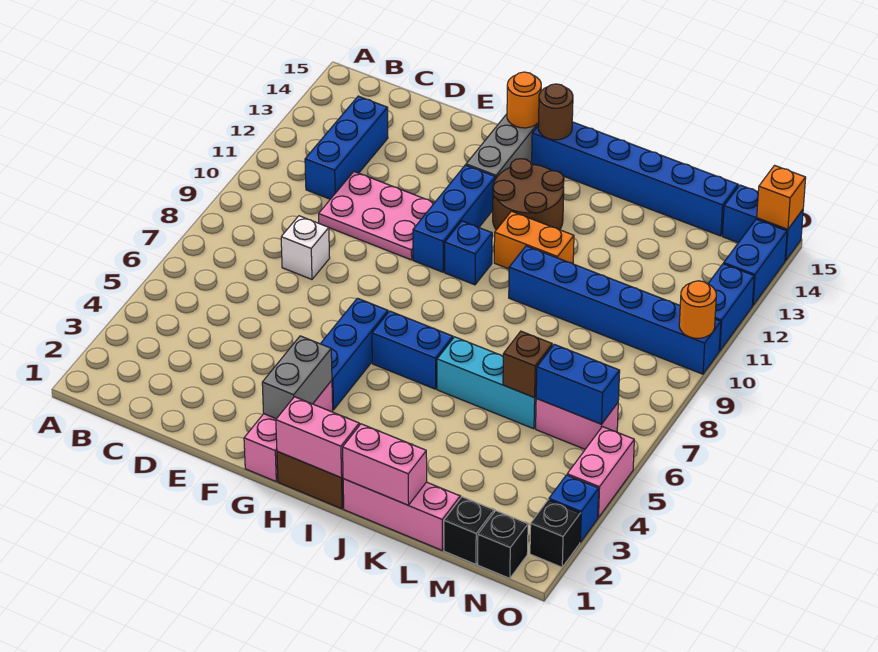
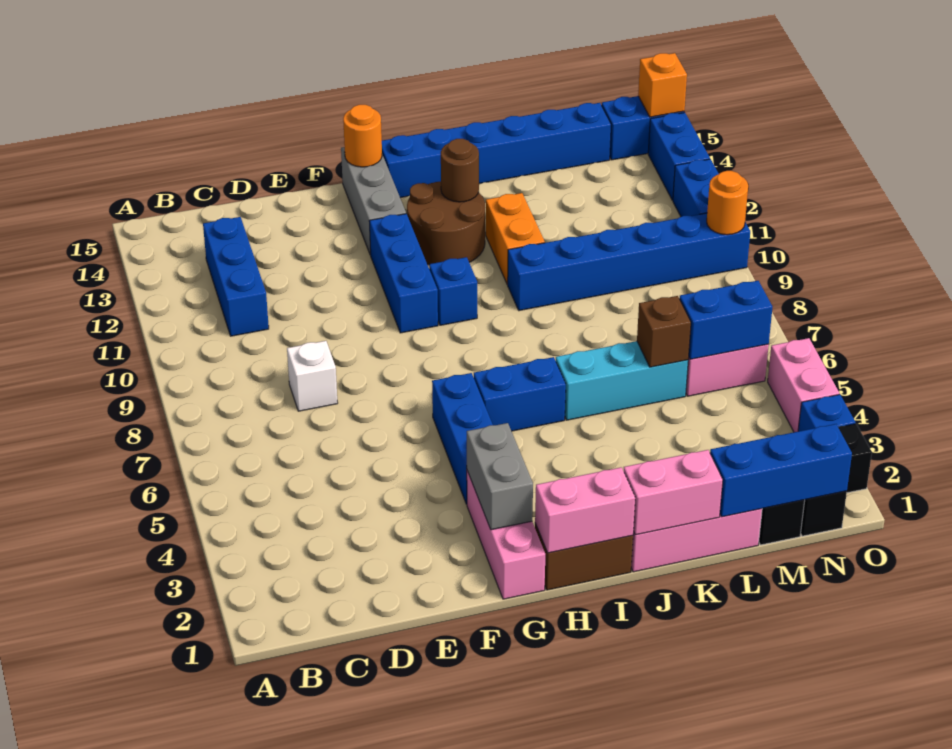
pink plate D10:F11 level 1 -> none
brown round brick H15 level 2 -> brown round brick I13 level 2
orange brick I11:J11 level 1 -> orange brick J11:J12 level 1
none -> blue brick L1:N1 level 2

